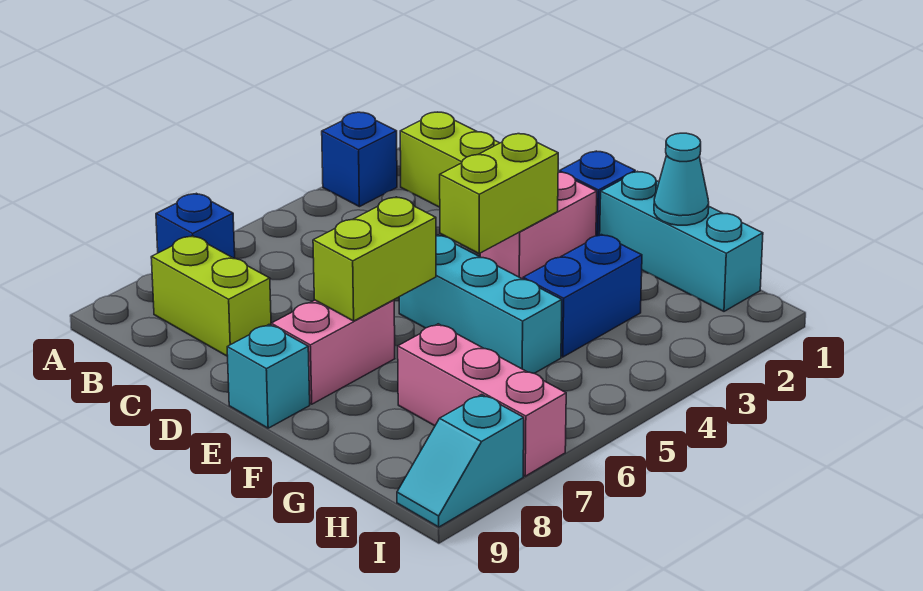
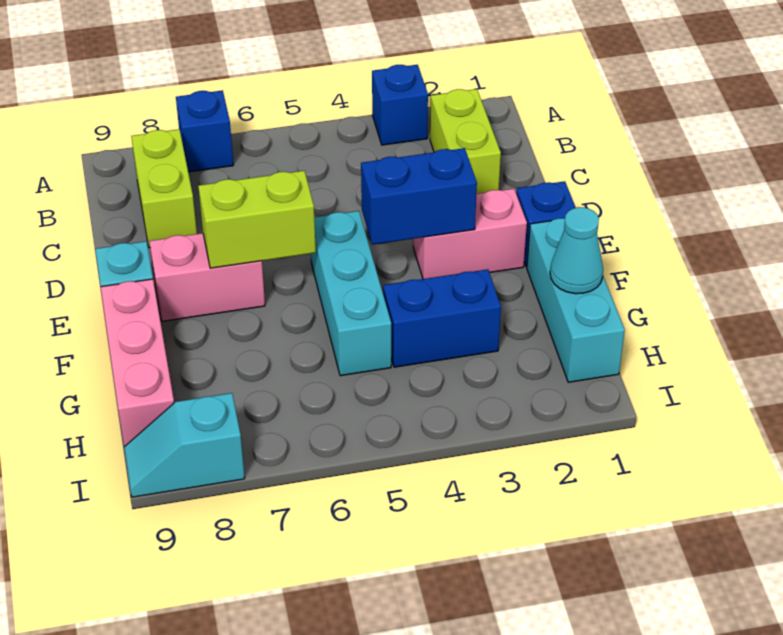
lime brick E3:E4 level 2 -> blue brick E3:E4 level 2
pink brick G7:I7 level 1 -> pink brick F9:H9 level 1

